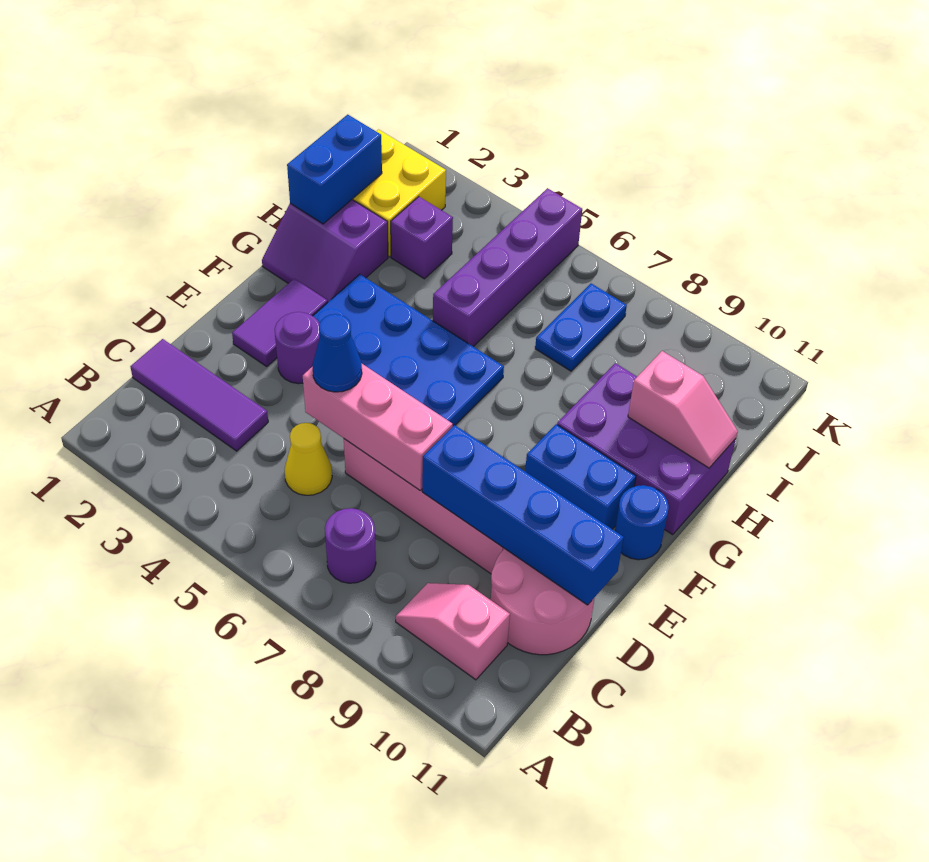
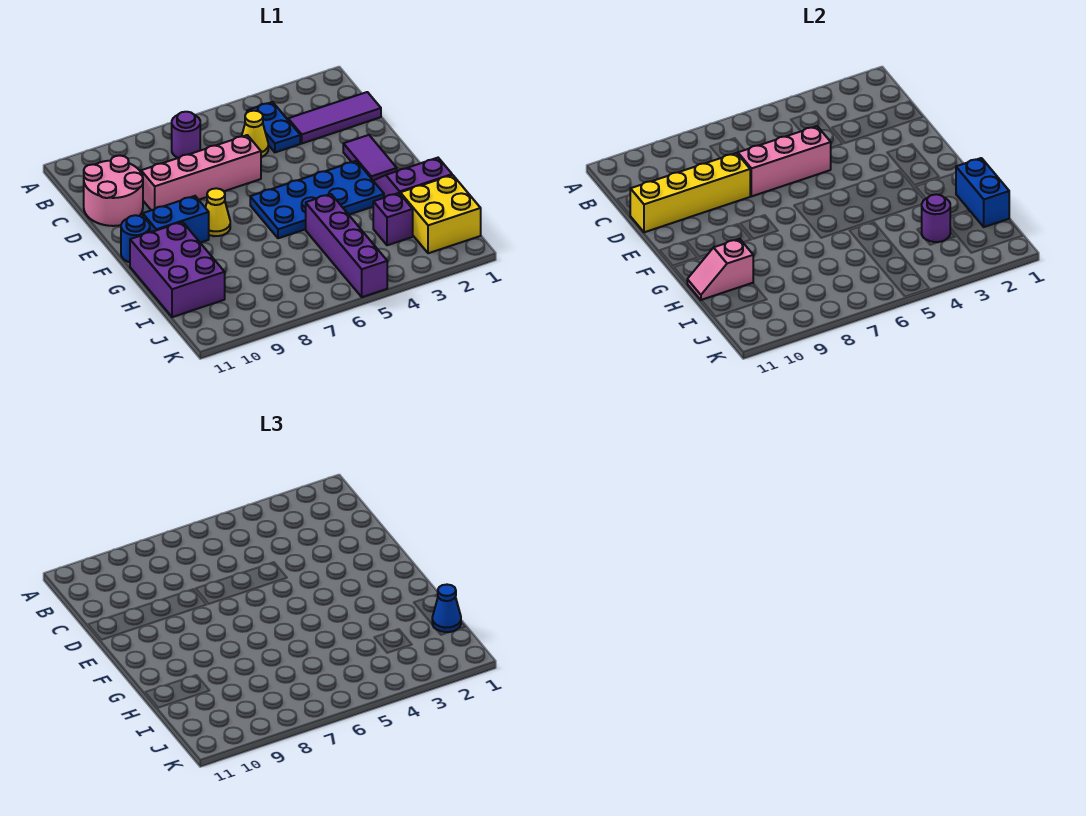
pink slope B9:B10 level 1 top 10 -> none
blue cone D5 level 3 -> blue cone I1 level 3
blue brick D8:D11 level 2 -> yellow brick D8:D11 level 2
purple round brick E3 level 1 -> purple round brick I3 level 2
none -> yellow cone F8 level 1
purple brick G9:H11 level 1 -> purple brick G10:I11 level 1
blue plate I7:J7 level 1 -> blue plate B4:C4 level 1

